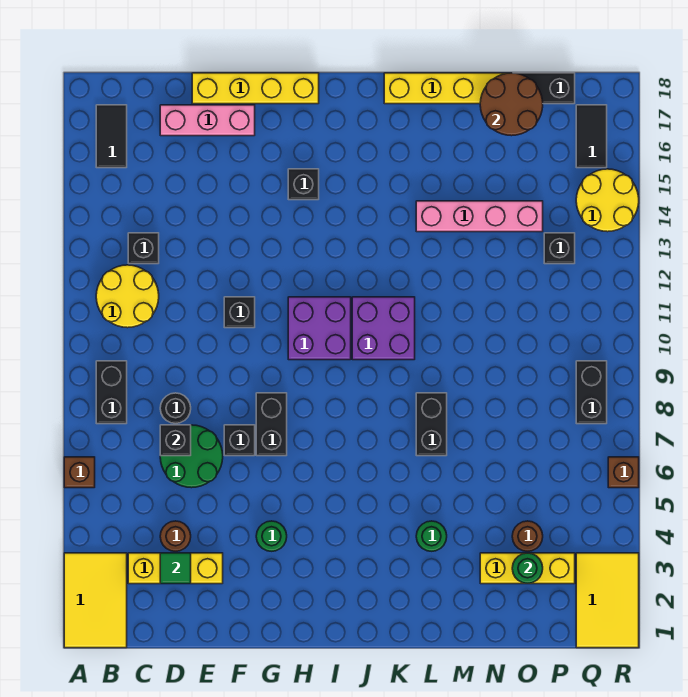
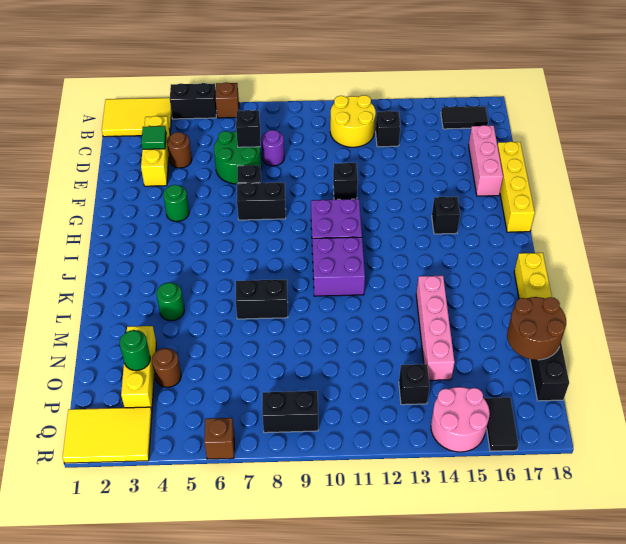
black brick B8:B9 level 1 -> black brick A4:A5 level 1
black round brick D8 level 1 -> purple round brick D8 level 1
yellow round brick Q14:R15 level 1 -> pink round brick Q14:R15 level 1
black tile Q16:Q17 level 1 -> black tile Q16:R16 level 1

